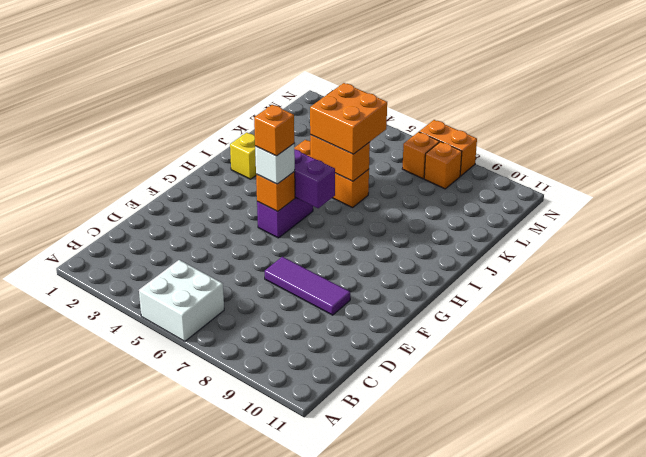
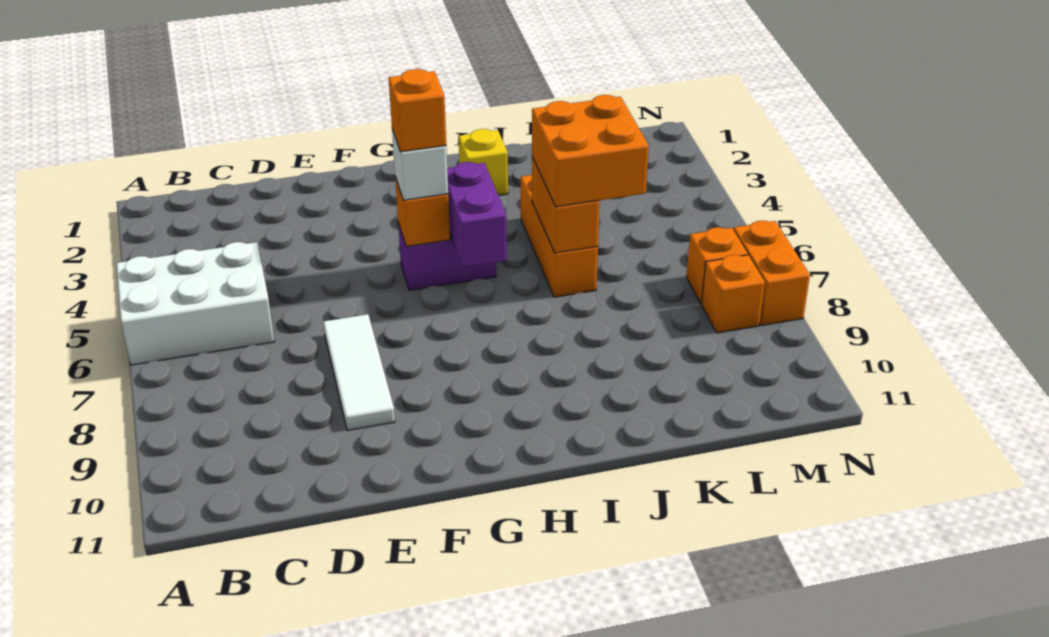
white brick A5:B6 level 1 -> white brick A5:C6 level 1
purple tile E7:E9 level 1 -> white tile E7:E9 level 1

